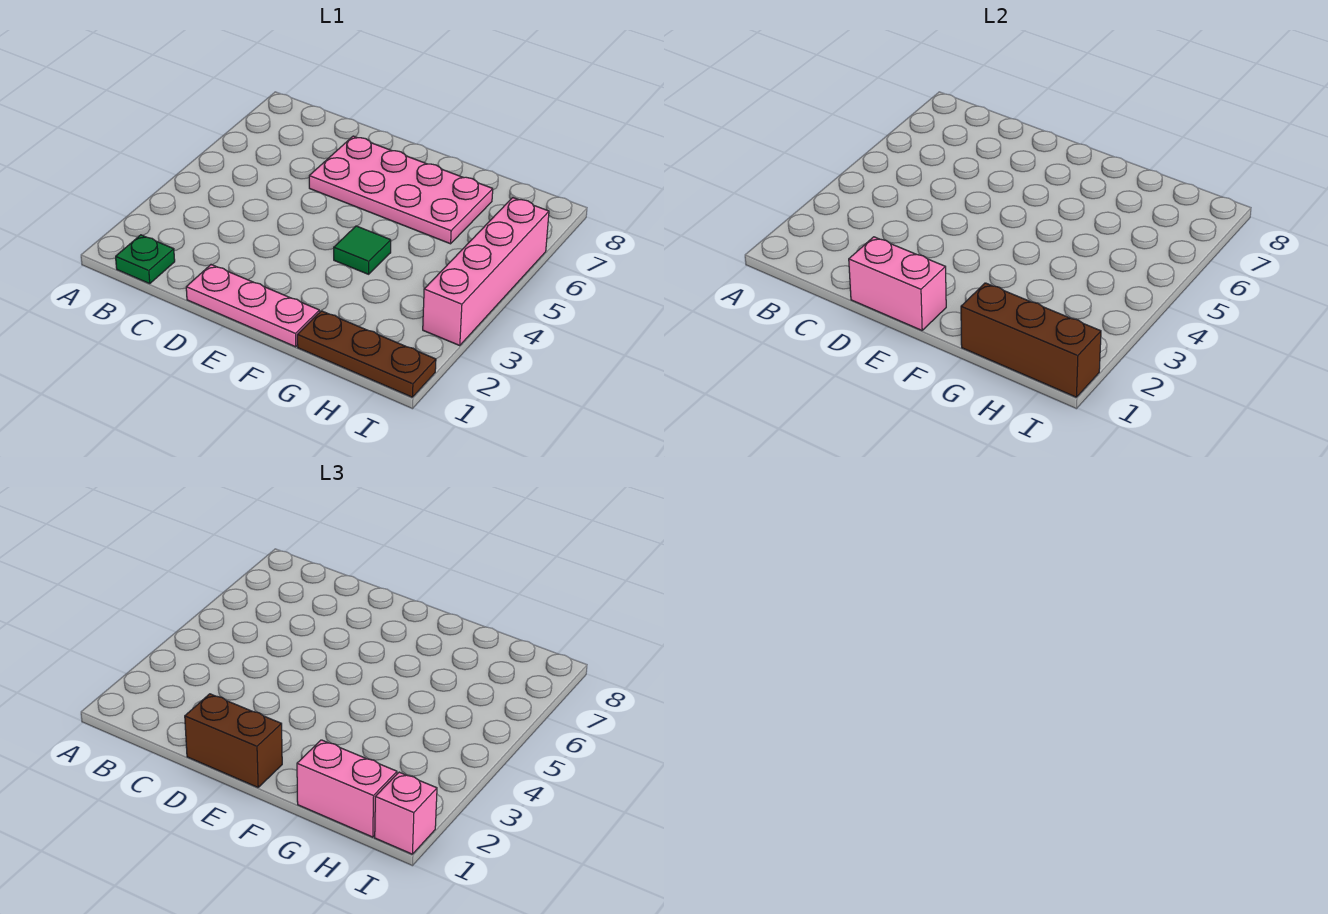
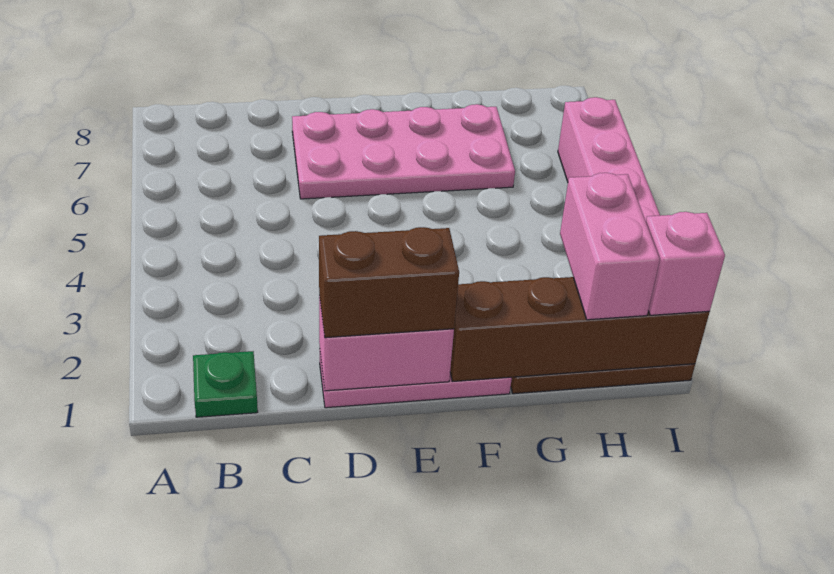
green tile F4 level 1 -> none
brown brick G1:I1 level 2 -> brown brick F1:I1 level 2
pink brick G1:H1 level 3 -> pink brick H1:H2 level 3

